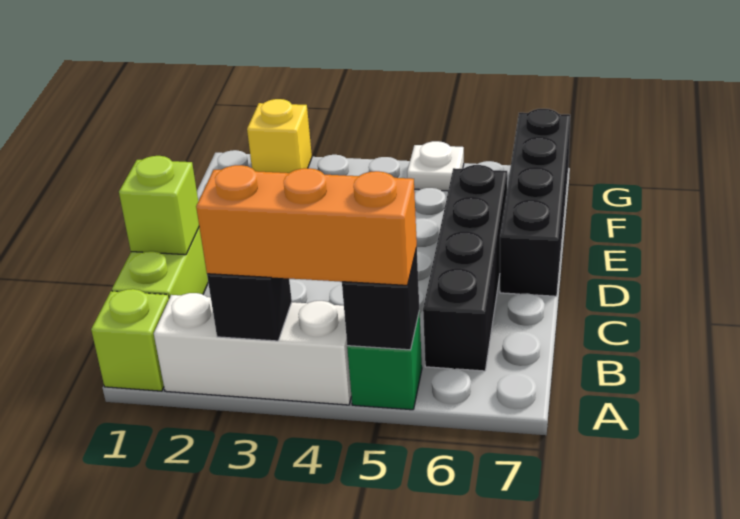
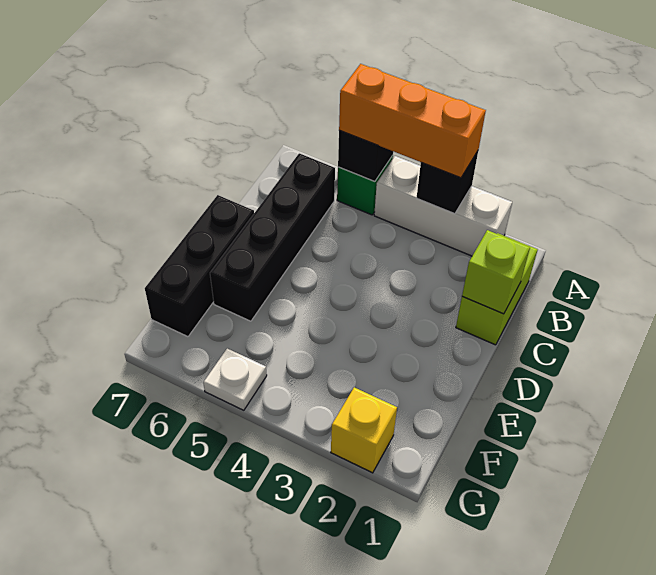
lime brick A1 level 1 -> none
black brick D7:G7 level 1 -> black brick D7:F7 level 1

